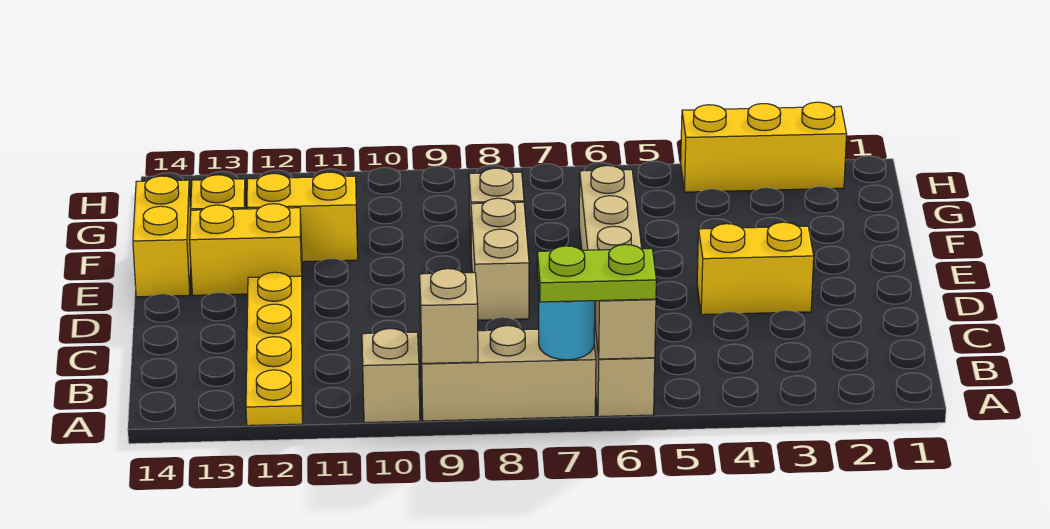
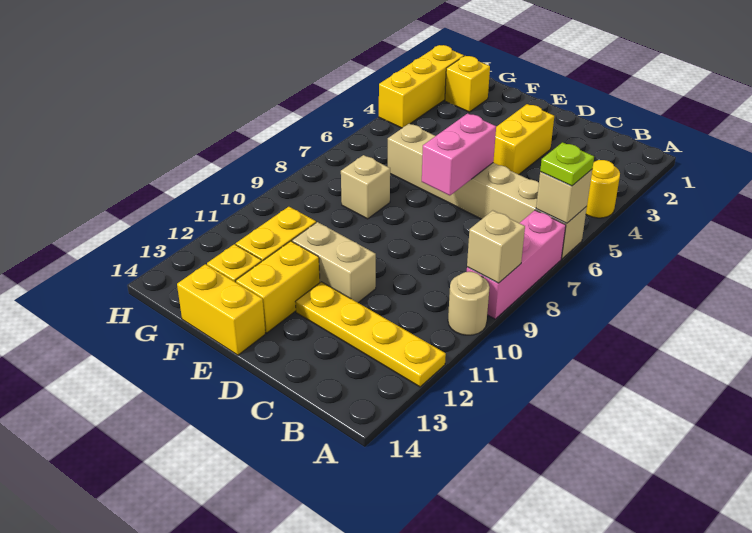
none -> yellow round brick A4 level 1
lime plate A6:A7 level 3 -> lime plate A6 level 3
tan brick A7:A9 level 1 -> pink brick A7:A9 level 1
cyan round brick A7 level 2 -> none
tan brick A10 level 1 -> tan round brick A10 level 1
none -> pink brick D6:D7 level 2
tan brick D8:E8 level 1 -> tan brick D11:E11 level 1
none -> yellow brick G2 level 1

